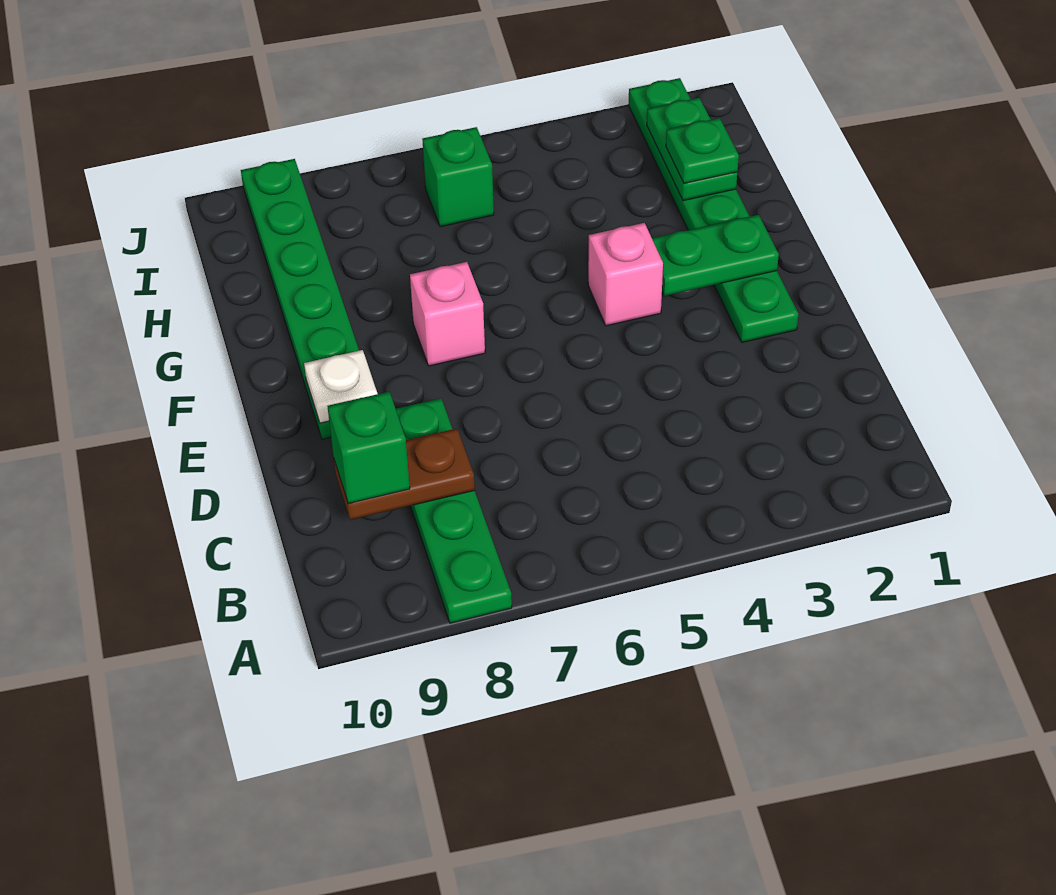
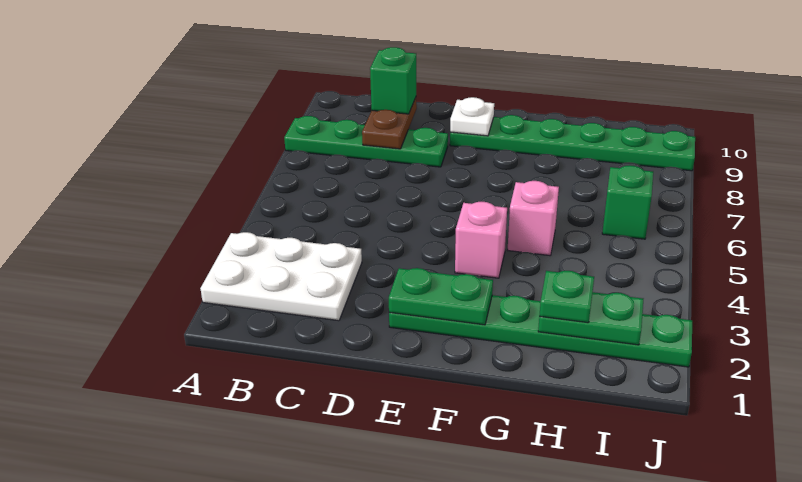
none -> white plate A2:C3 level 1
green plate F2:F3 level 2 -> green plate E2:F2 level 2
pink brick F7 level 1 -> pink brick G5 level 1

